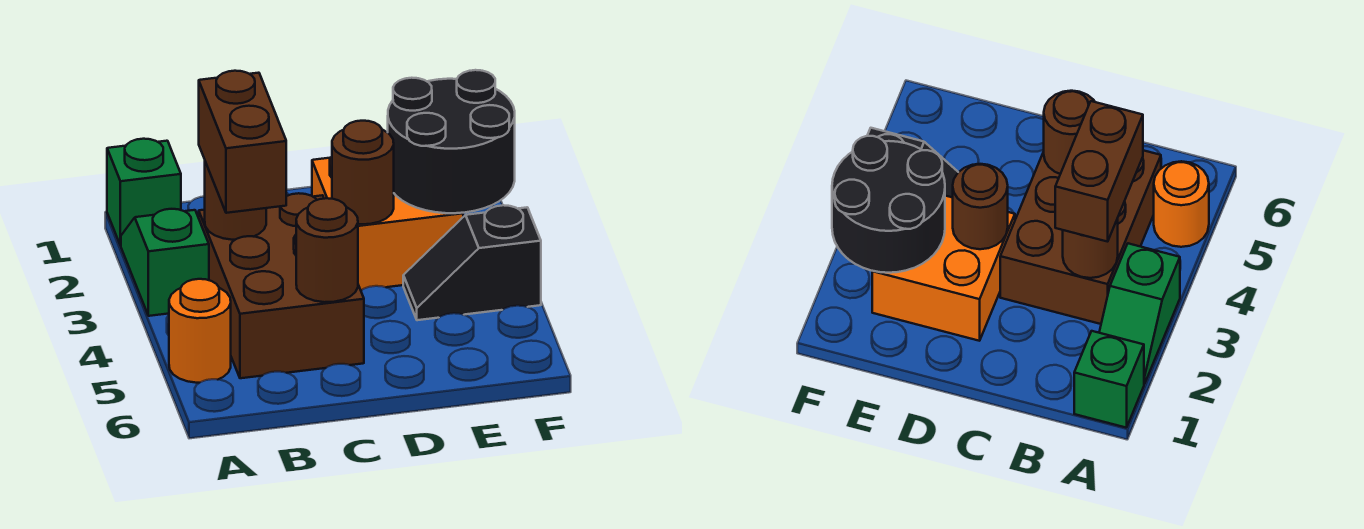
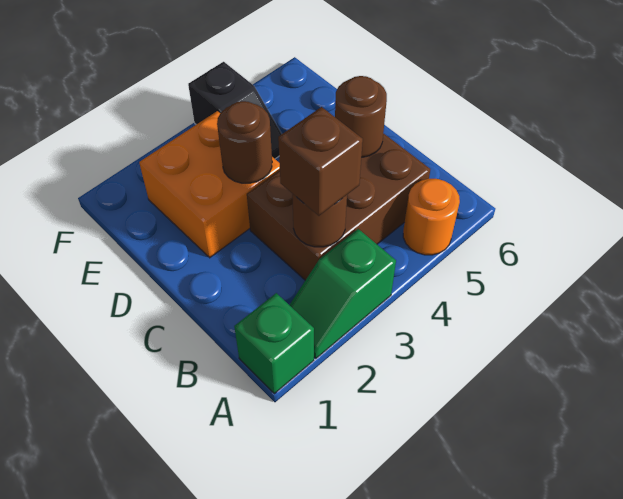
brown brick B3:B4 level 3 -> brown brick B3 level 3
black round brick E2:F3 level 2 -> none

